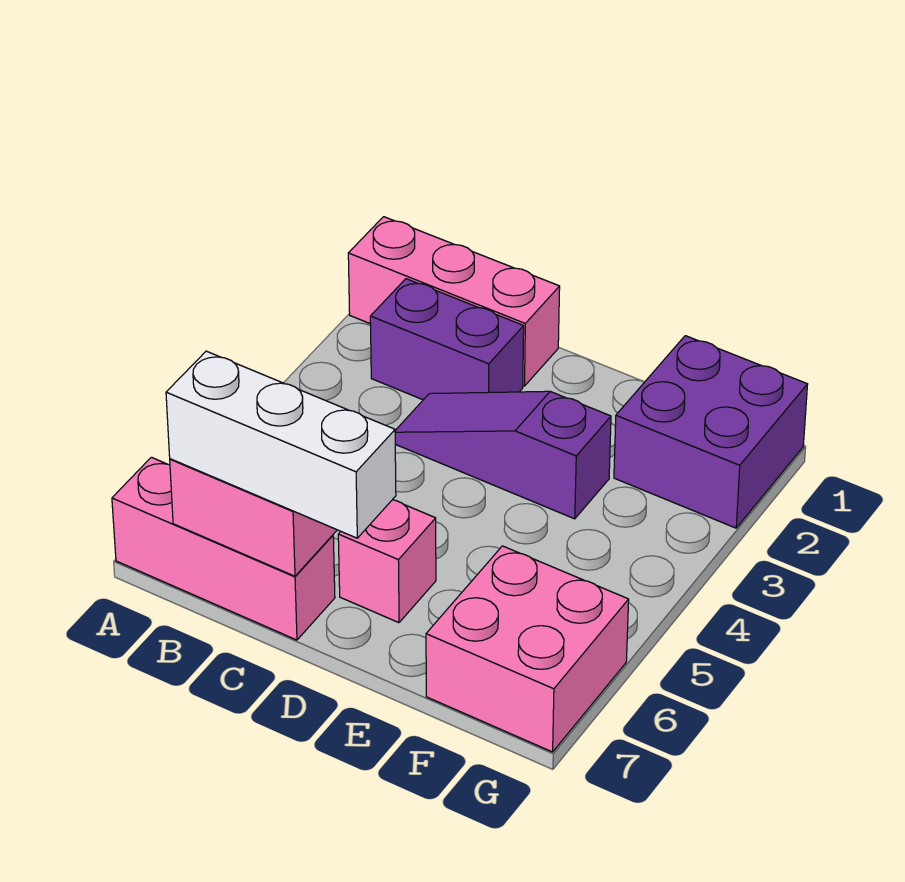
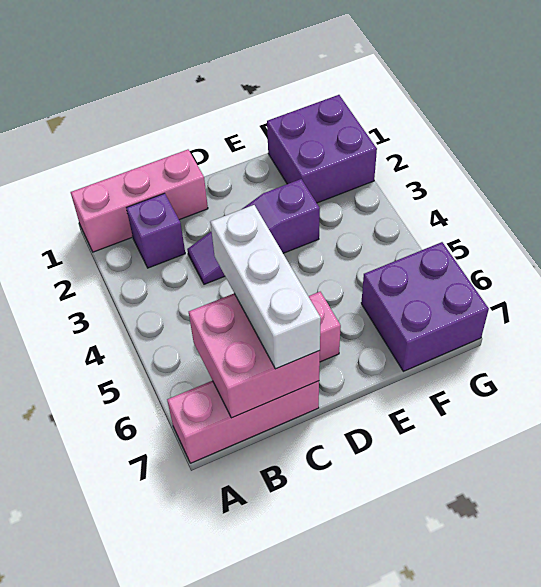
purple brick B2:C2 level 1 -> purple brick B2 level 1
white brick B7:D7 level 3 -> white brick C5:C7 level 3
pink brick F6:G7 level 1 -> purple brick F6:G7 level 1

